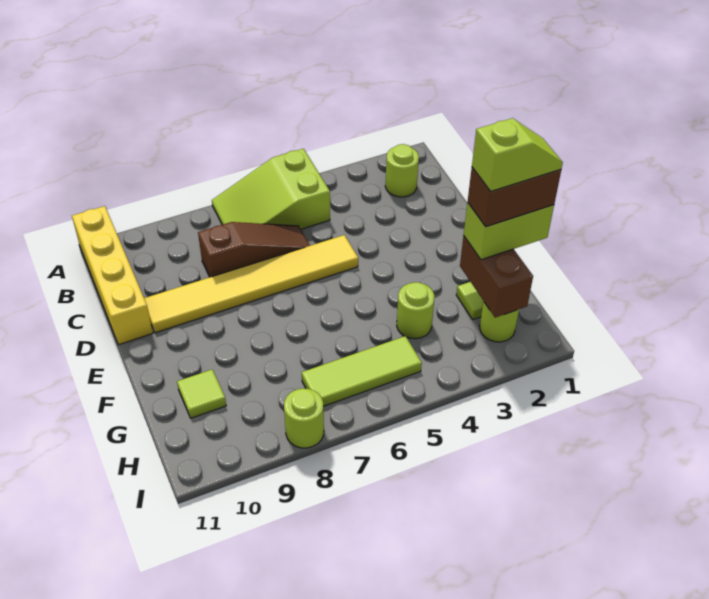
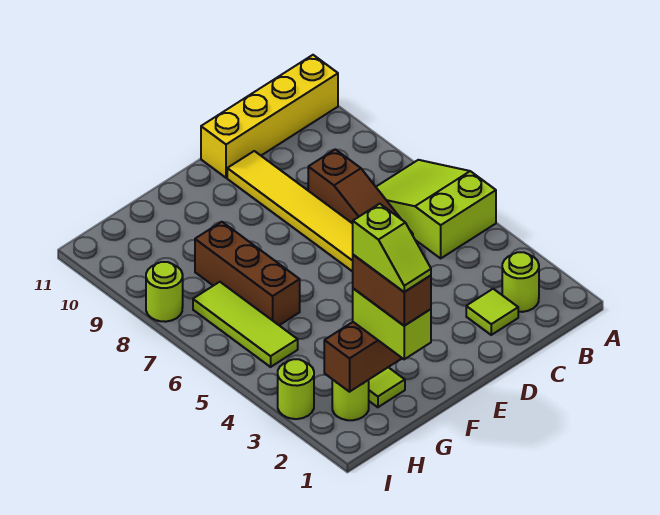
lime round brick G4 level 1 -> lime round brick I3 level 1
none -> brown brick G6:G8 level 1
lime tile G10 level 1 -> lime tile C2 level 1

